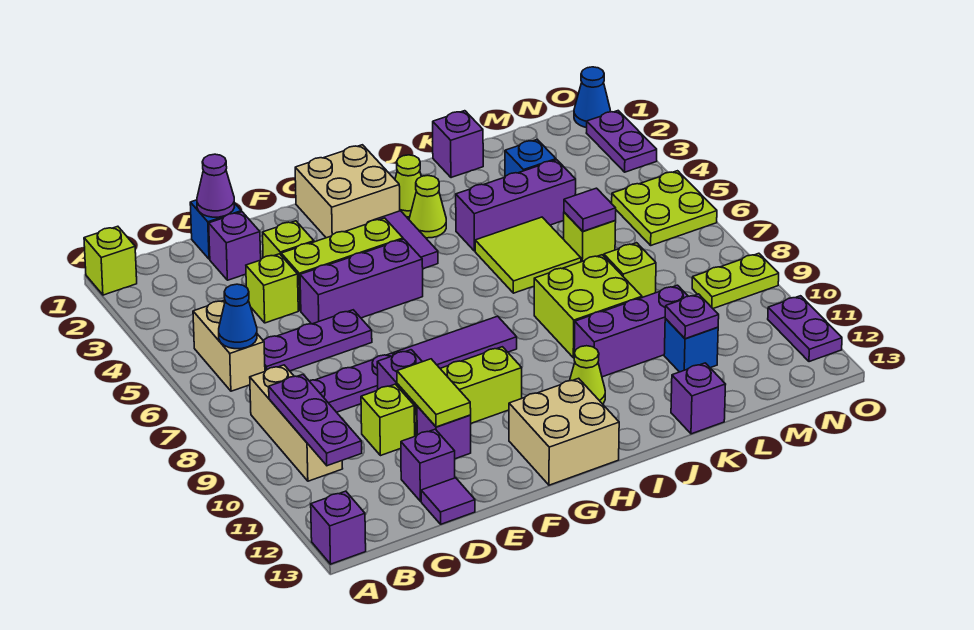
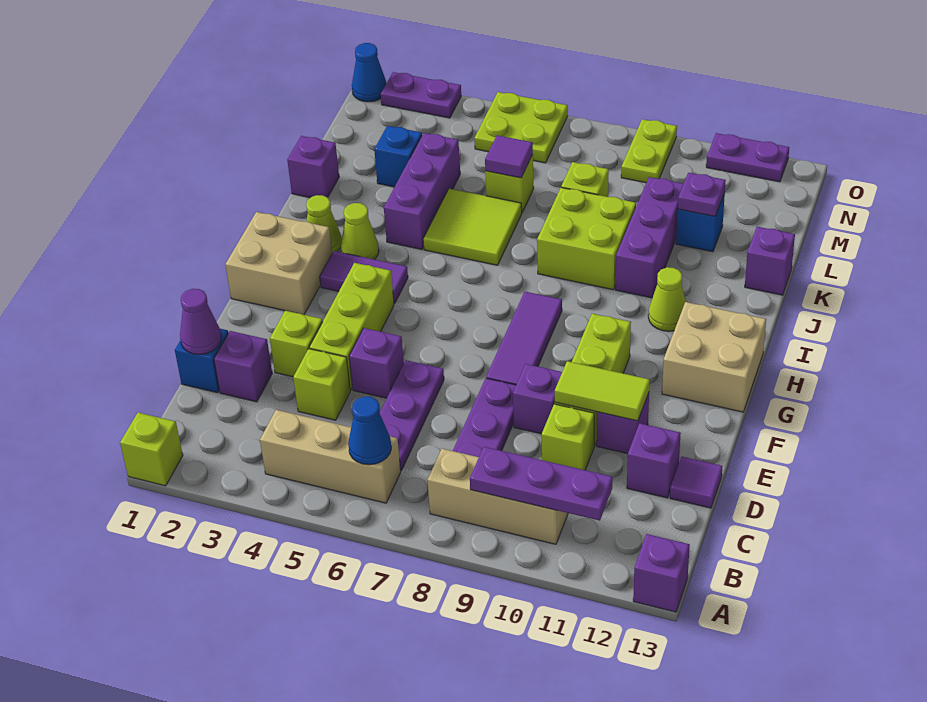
tan brick B5:B6 level 1 -> tan brick B4:B6 level 1
purple brick E5:G5 level 1 -> purple brick E5 level 1

